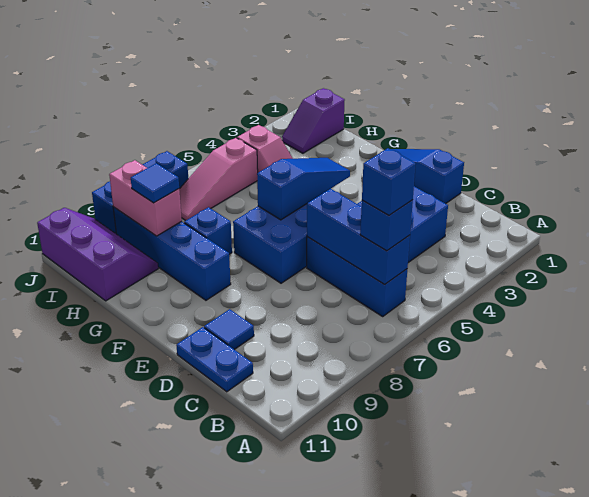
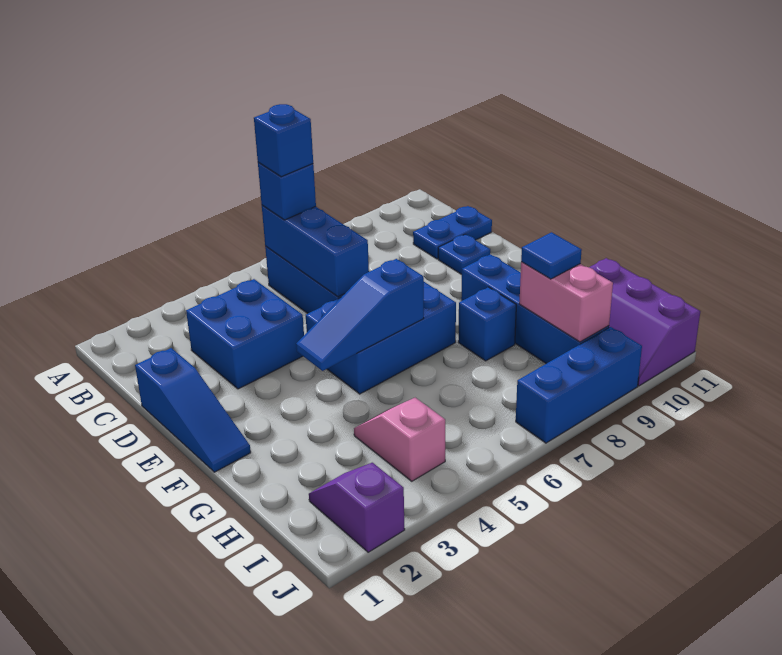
blue plate C11:D11 level 1 -> blue plate C10:C11 level 1
blue tile D10 level 1 -> blue plate D10 level 1
purple slope I1:I2 level 1 top 1 -> purple slope I2:J2 level 1 top J
pink slope I5:I7 level 1 top 5 -> none

